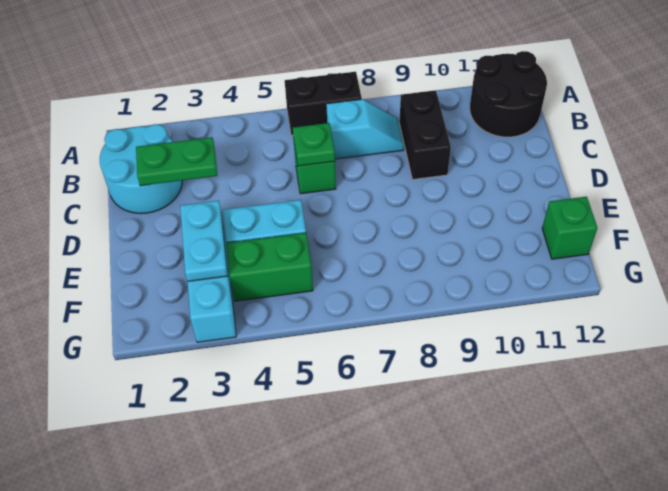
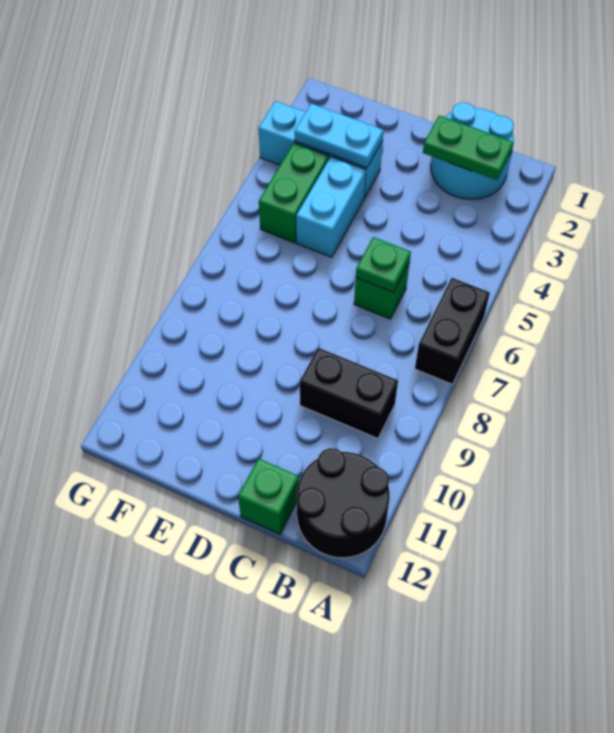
cyan slope B7:B8 level 1 top 7 -> none
green plate C2:C3 level 2 -> green plate B2:C2 level 2
green brick F12 level 1 -> green brick C12 level 1

